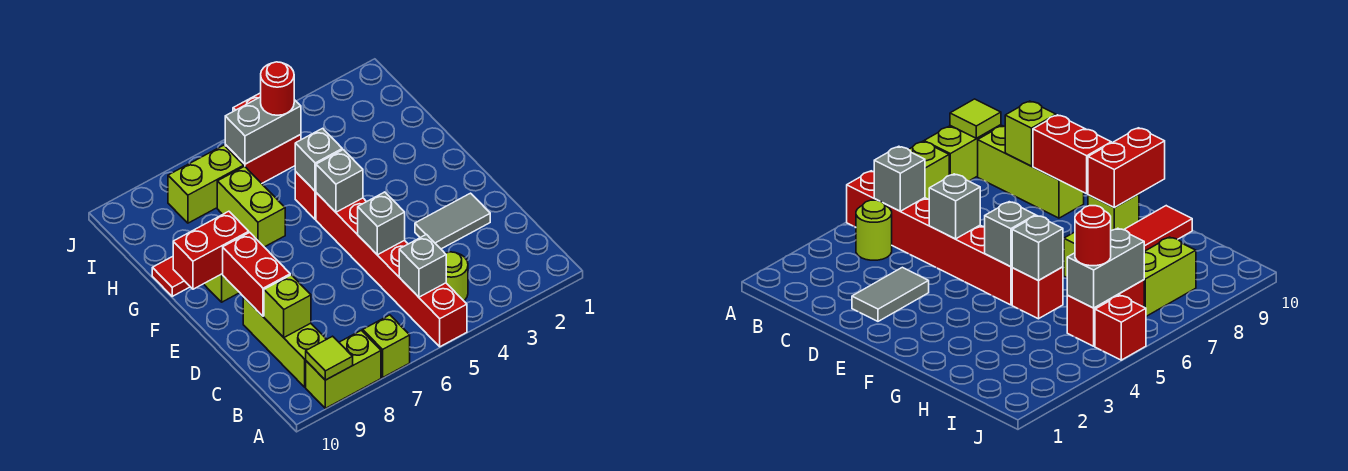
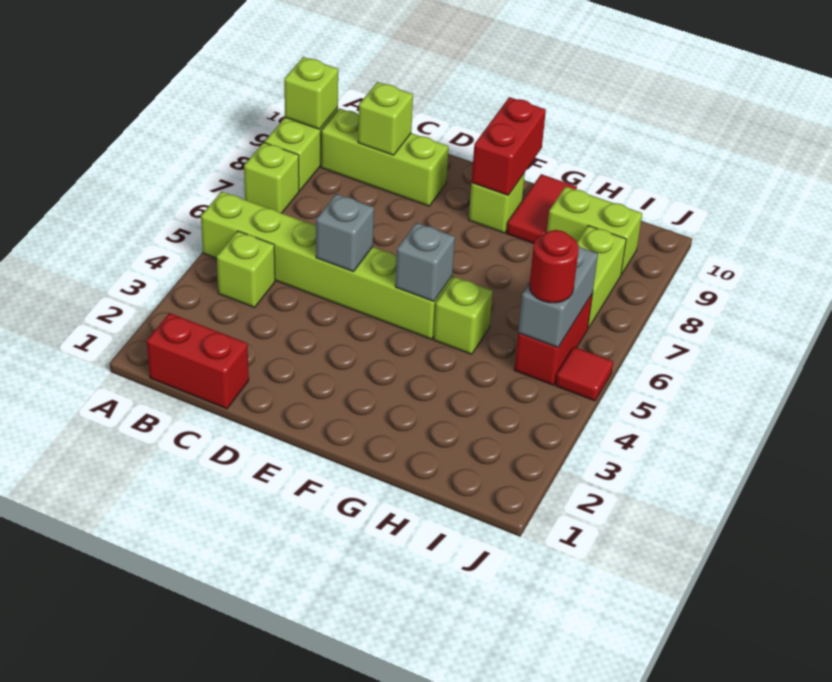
red brick A5:F5 level 1 -> lime brick A5:F5 level 1
lime tile A9 level 2 -> lime brick A9 level 2
lime round brick B4 level 1 -> lime brick B4 level 1
grey brick B5 level 2 -> none
grey tile D2:D3 level 1 -> none
red brick D9:E9 level 2 -> red brick B1:C1 level 1
red brick G5 level 1 -> lime brick G5 level 1
grey brick G5 level 2 -> none
lime brick G7:H7 level 1 -> lime brick H9:I9 level 1
red brick J5 level 1 -> red tile J5 level 1

